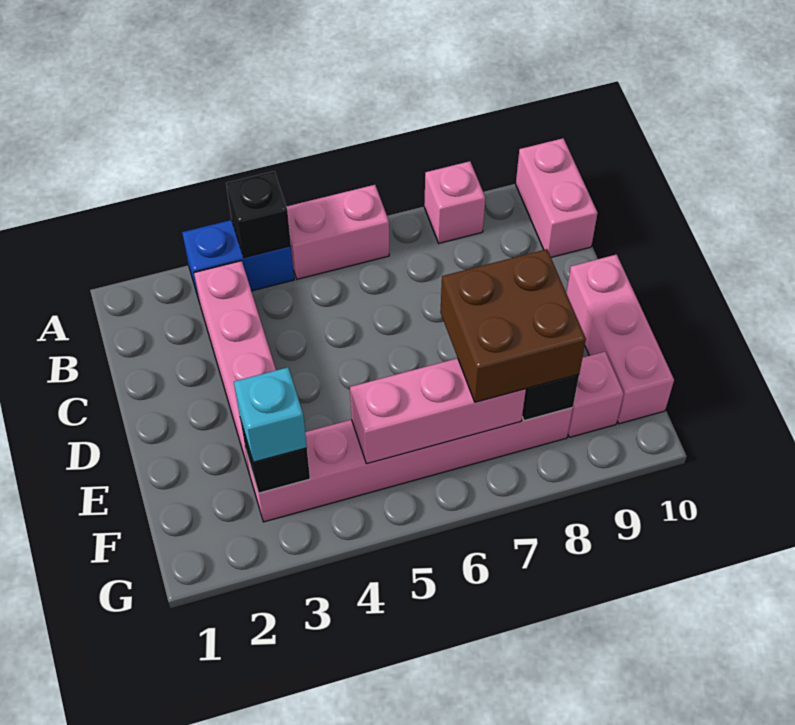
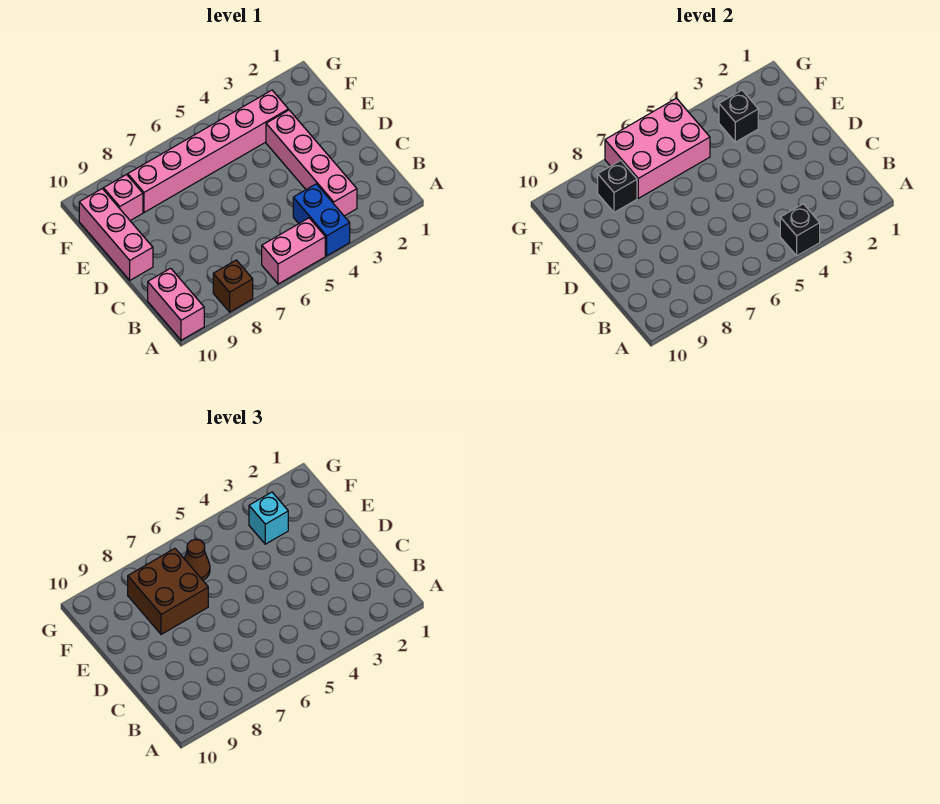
blue brick A3:A4 level 1 -> blue brick A4:B4 level 1
pink brick A8 level 1 -> brown brick A8 level 1
pink brick F5:F7 level 2 -> pink brick F5:G7 level 2
none -> brown cone F6 level 3

